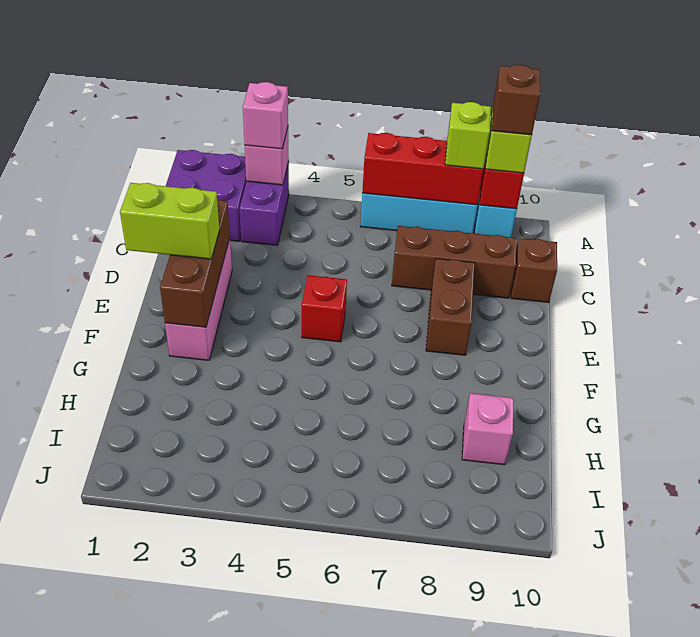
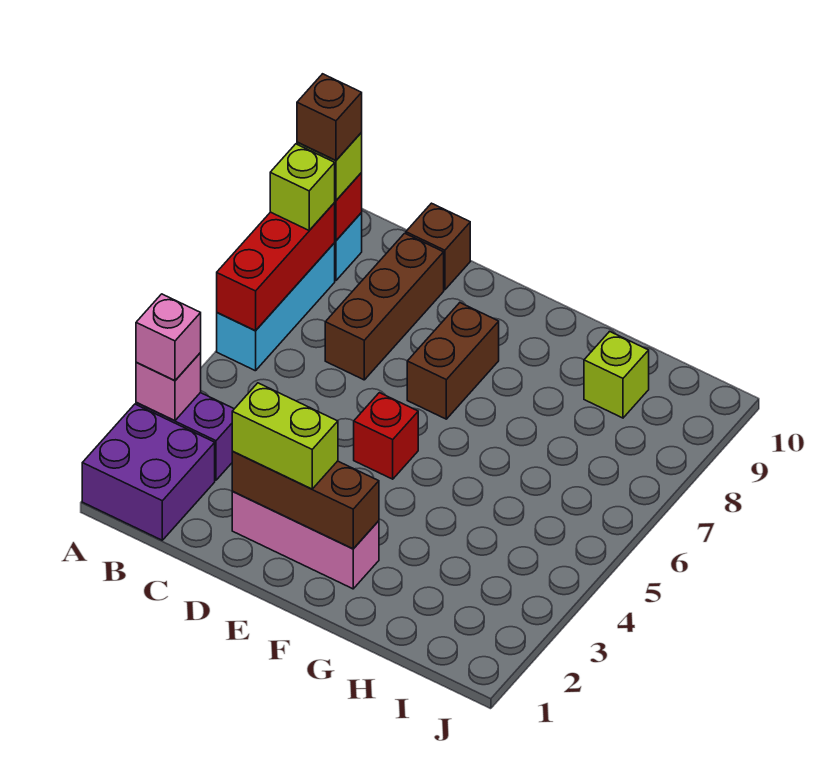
brown brick D8:E8 level 1 -> brown brick E7:E8 level 1
lime brick E1:E2 level 3 -> lime brick D2:E2 level 3
pink brick H9 level 1 -> lime brick H9 level 1

